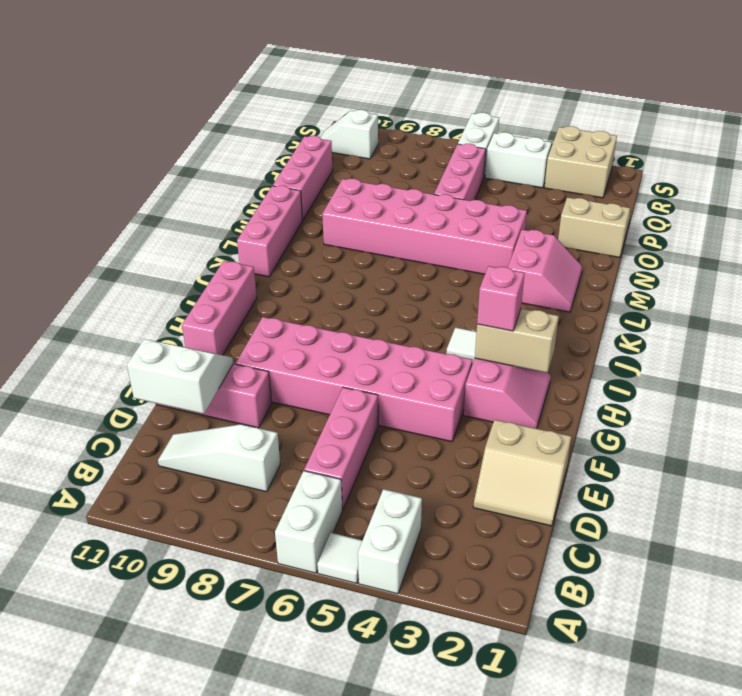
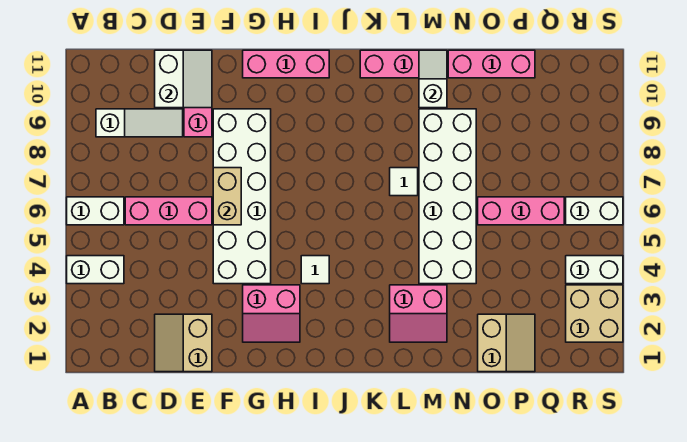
white tile A5 level 1 -> white tile L7 level 1
white slope C8:C10 level 1 top 8 -> white slope B9:D9 level 1 top B
pink brick F4:G9 level 1 -> white brick F4:G9 level 1
tan brick H2:H3 level 2 -> tan brick F6:F7 level 2
pink brick H3 level 3 -> none
pink brick M4:N9 level 1 -> white brick M4:N9 level 1
white brick R4:R5 level 1 -> white brick R4:S4 level 1
white slope R10:R11 level 1 top 10 -> white slope M10:M11 level 2 top 10

